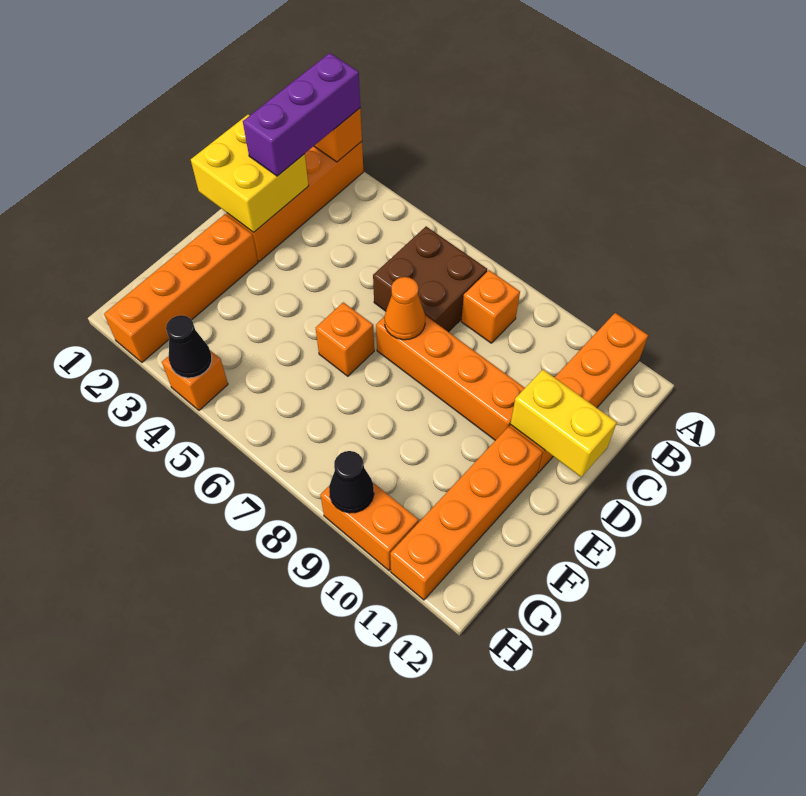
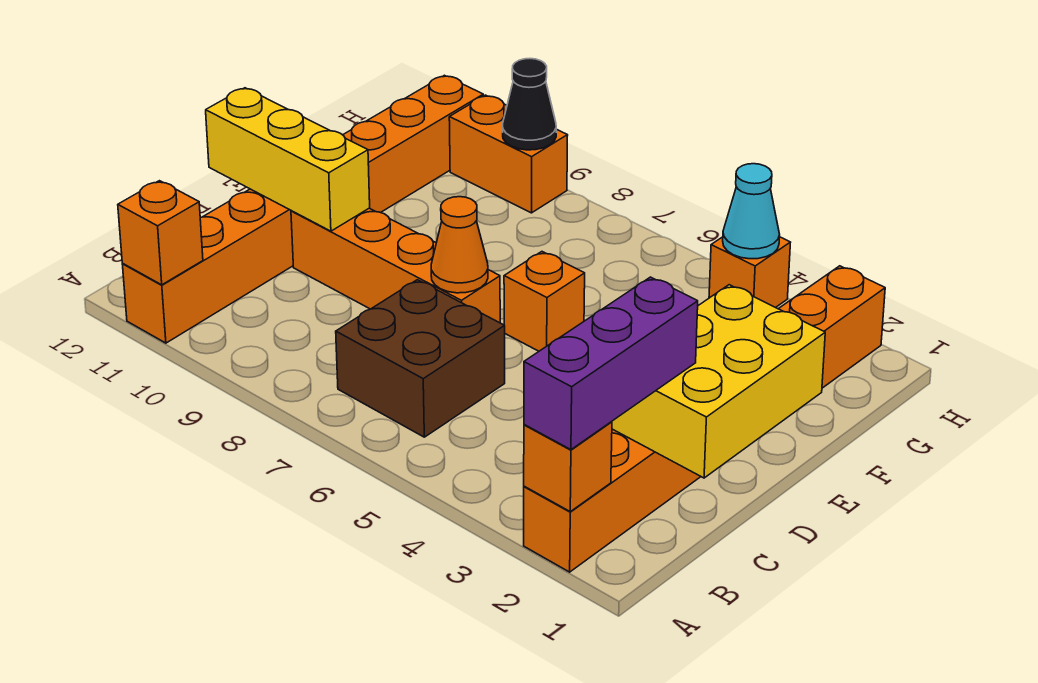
orange brick B8 level 1 -> orange brick A11 level 2
yellow brick C1:D2 level 2 -> yellow brick C1:E2 level 2
yellow brick D11:D12 level 2 -> yellow brick D10:D12 level 2
black cone H4 level 2 -> cyan cone H4 level 2

